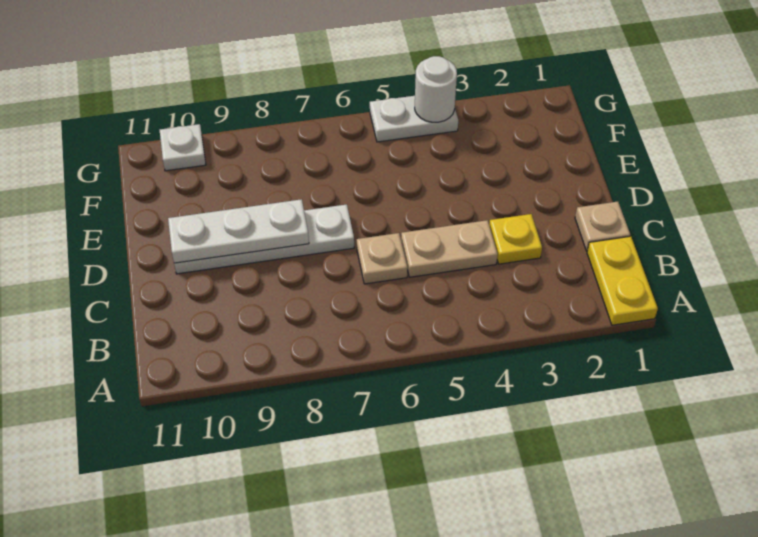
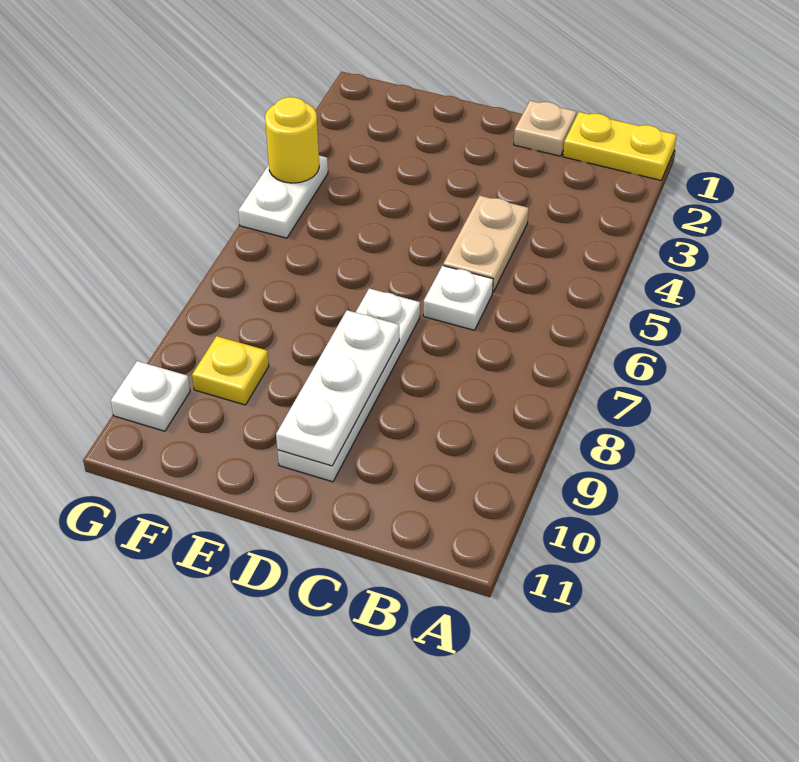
yellow plate C3 level 1 -> yellow plate F9 level 1
tan plate C6 level 1 -> white plate C6 level 1
white round brick G4 level 2 -> yellow round brick G4 level 2

